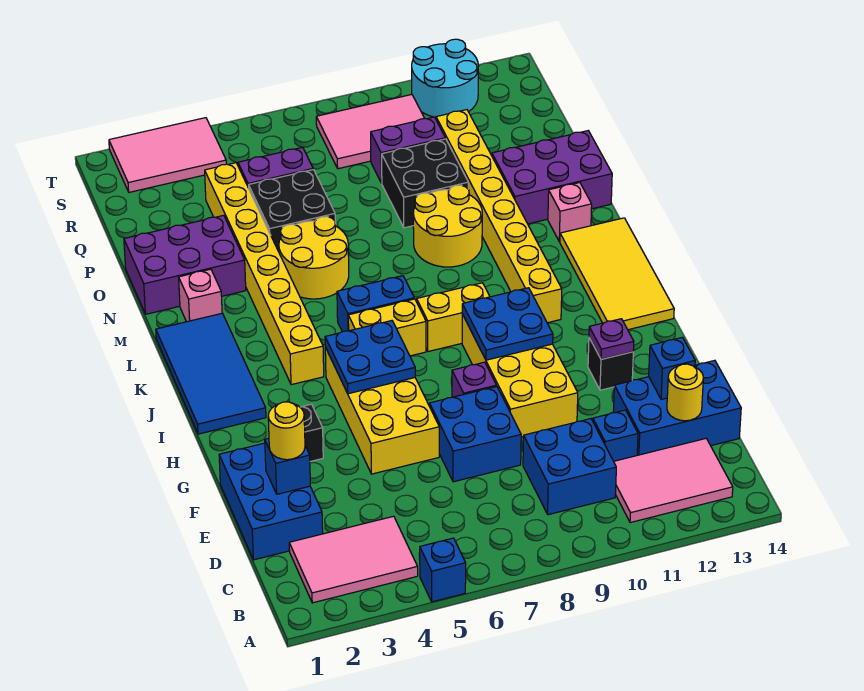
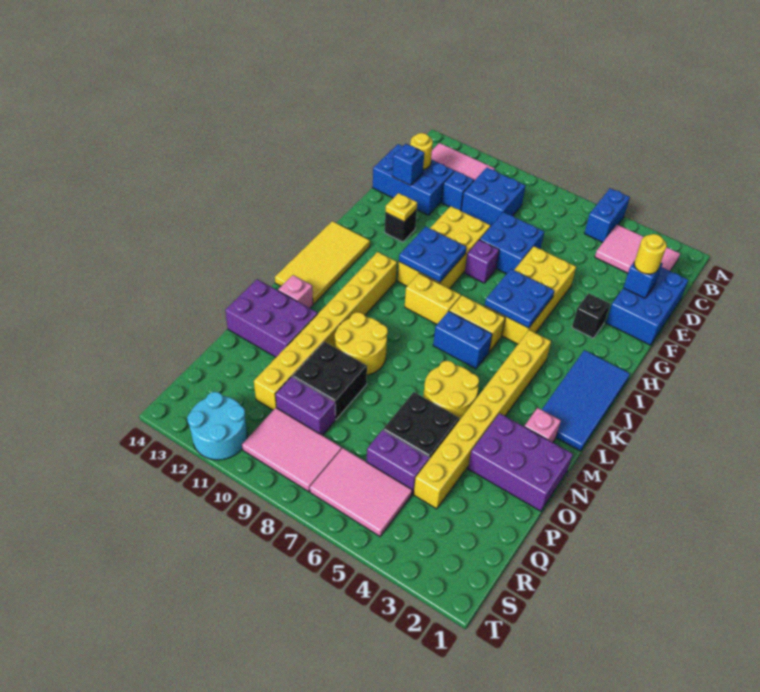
blue brick A5 level 1 -> blue brick A5:B5 level 1
purple plate G12 level 2 -> yellow plate G12 level 2
pink tile S2:T4 level 1 -> pink tile R5:S7 level 1

